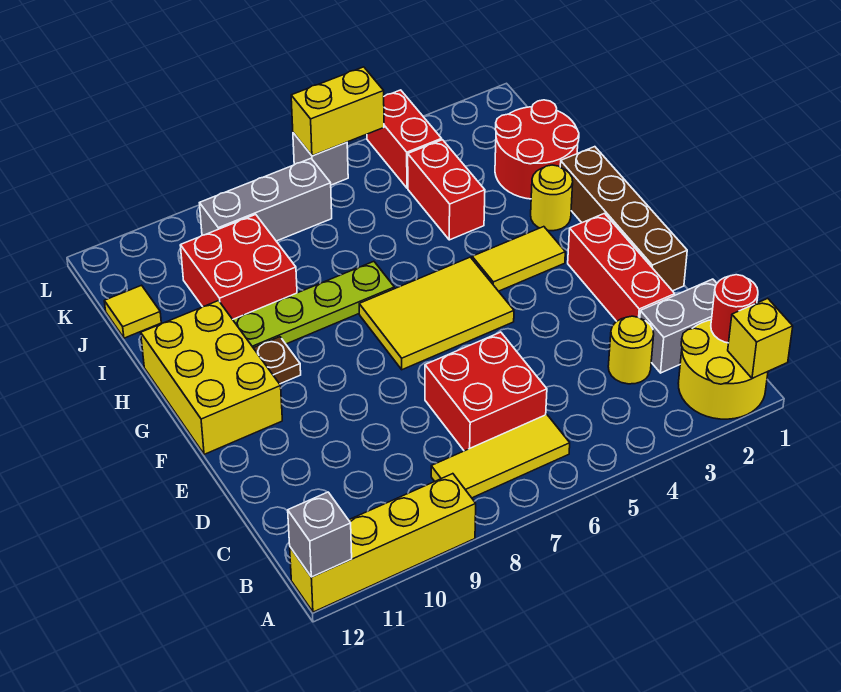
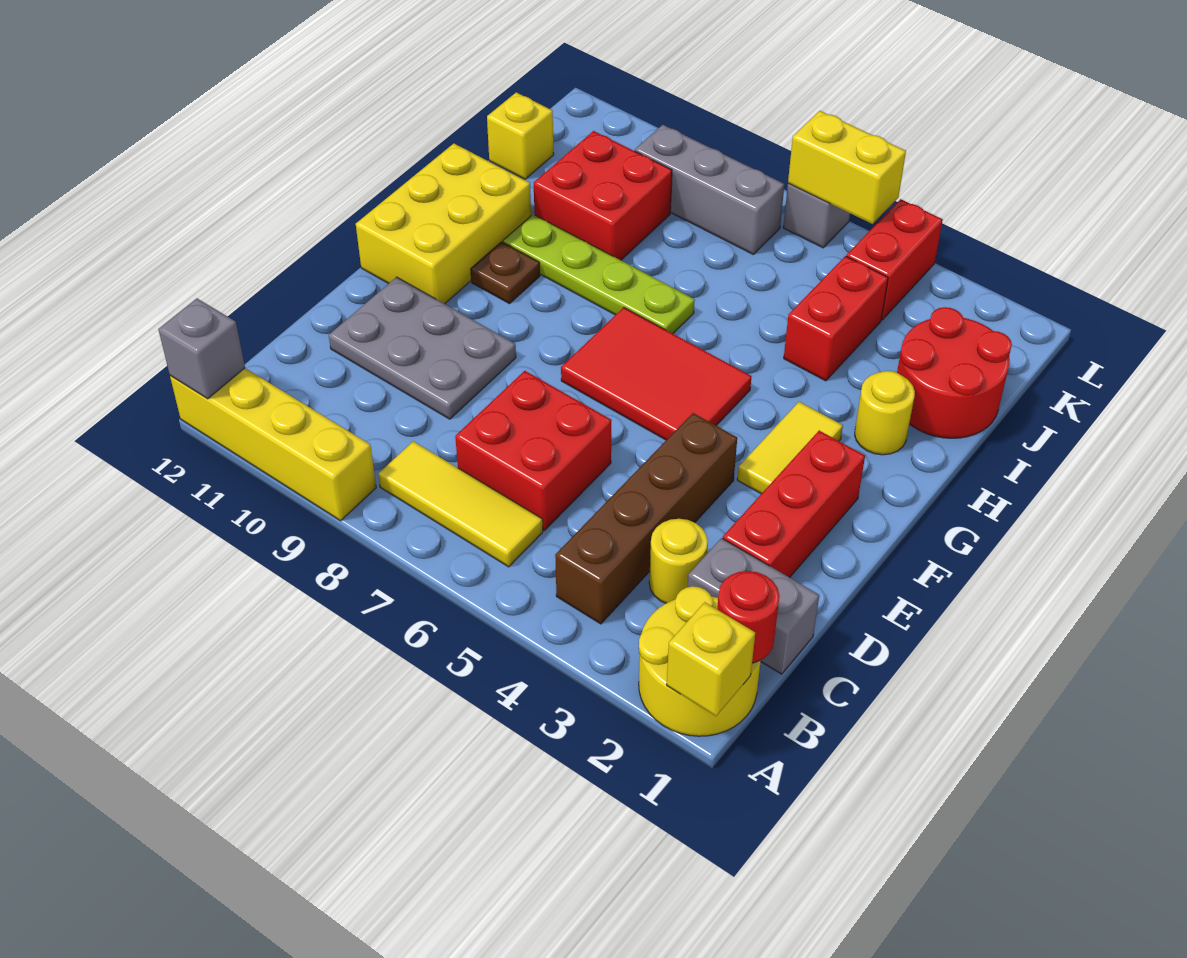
none -> grey plate D9:E11 level 1
brown brick E1:H1 level 1 -> brown brick B4:E4 level 1
yellow tile F5:G7 level 1 -> red tile F5:G7 level 1
yellow tile G3:G4 level 1 -> yellow tile F3:G3 level 1
yellow tile J12 level 1 -> yellow brick J12 level 1

